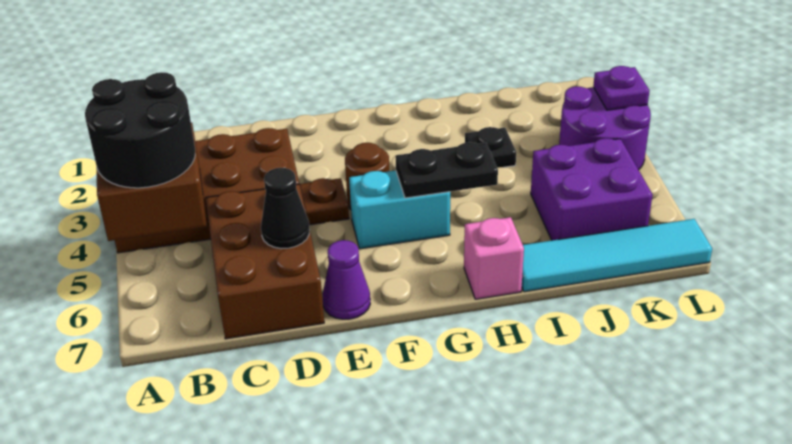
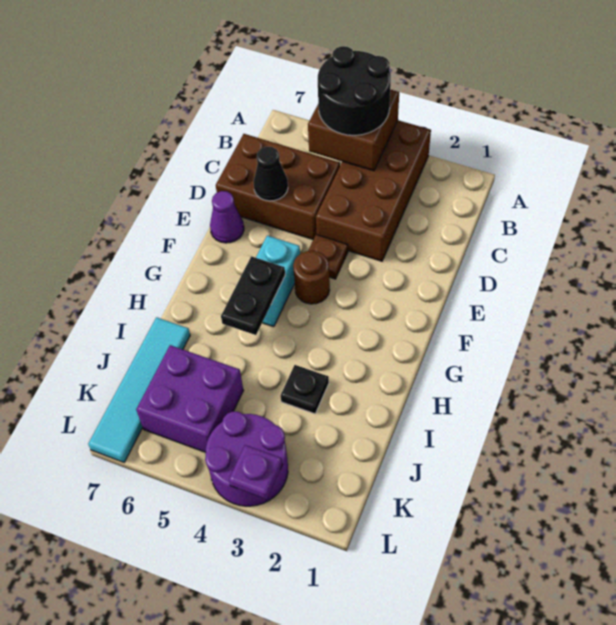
pink brick H7 level 1 -> none

